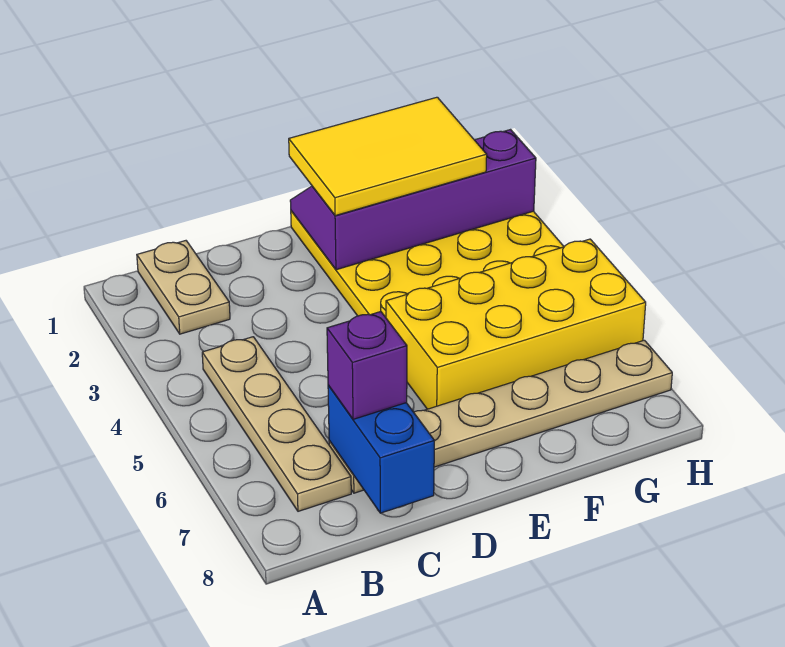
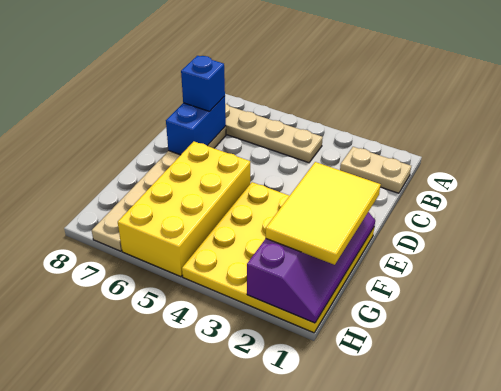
blue brick C7:C8 level 2 -> blue brick C7:D7 level 2
purple brick C7 level 3 -> blue brick C7 level 3

